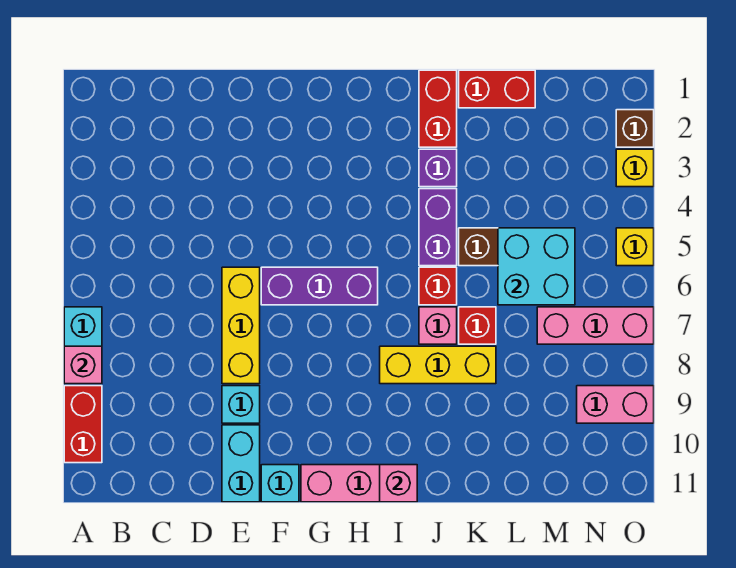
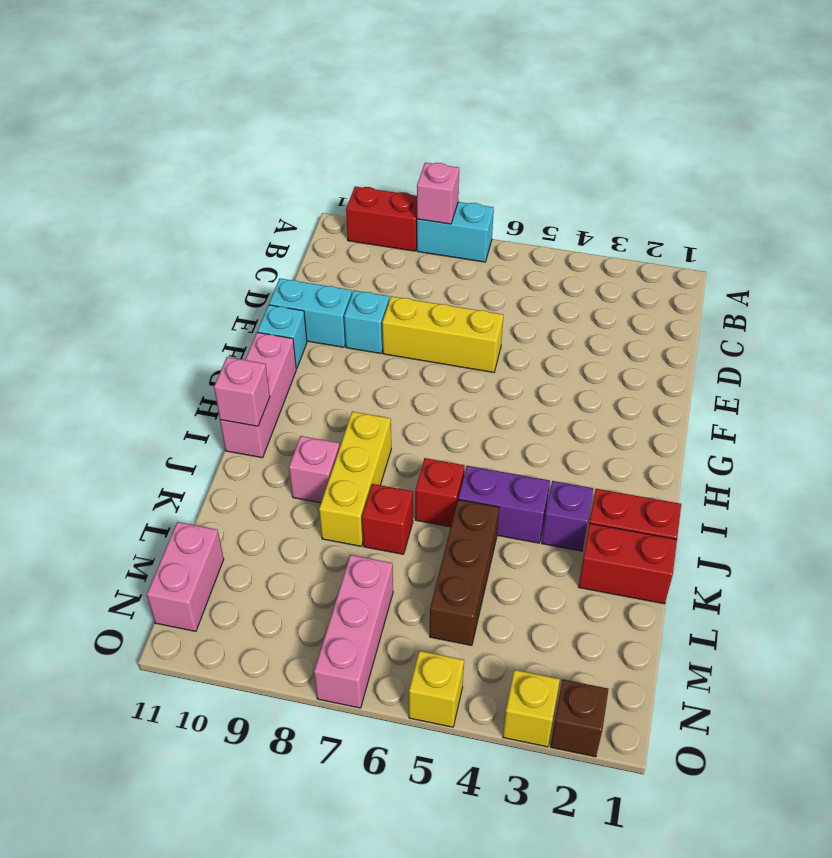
purple brick F6:H6 level 1 -> none
pink brick J7 level 1 -> pink brick J9 level 1
red brick K1:L1 level 1 -> red brick K1:K2 level 1
cyan brick L5:M6 level 2 -> none
pink brick N9:O9 level 1 -> pink brick M11:N11 level 1

